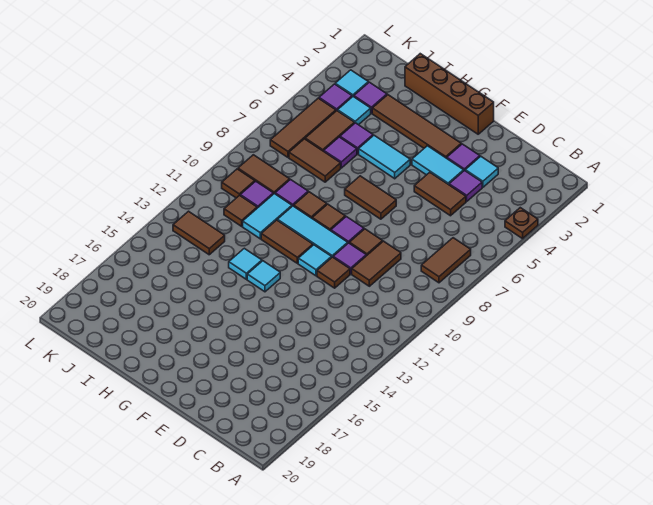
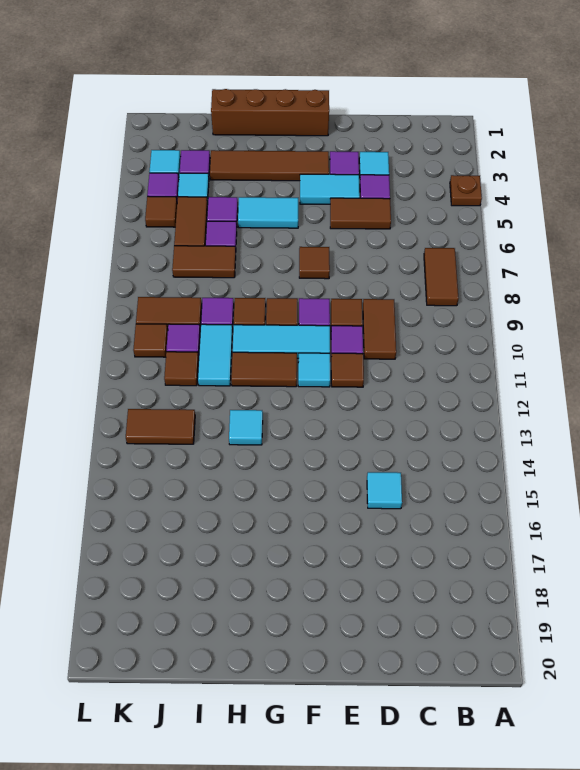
brown tile F7:G7 level 1 -> brown tile F7 level 1
cyan tile G13 level 1 -> cyan tile D15 level 1
brown tile K5:K7 level 1 -> brown tile K5 level 1

